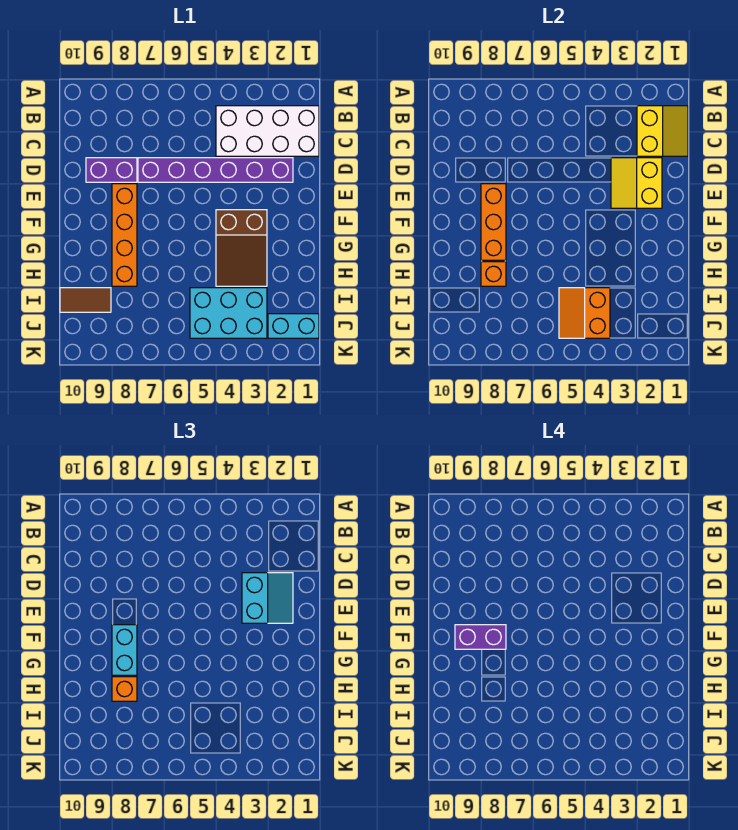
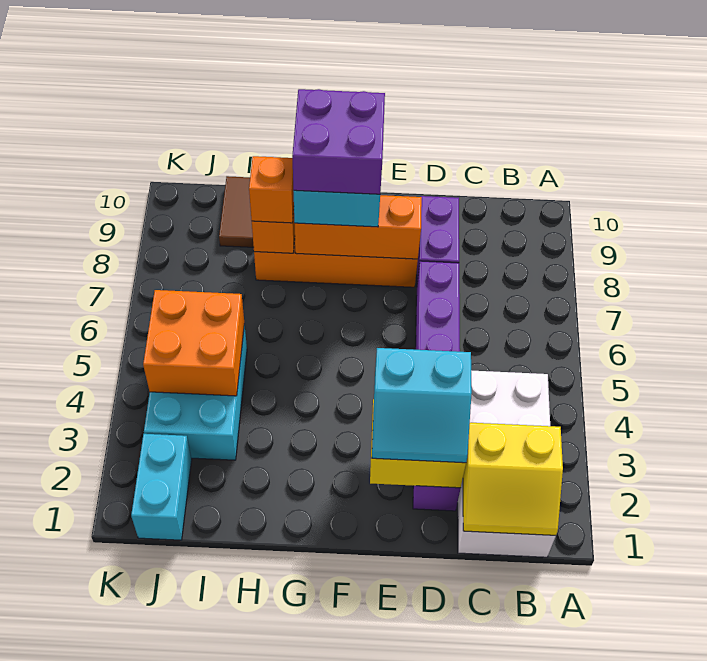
brown slope F3:H4 level 1 top F -> none
purple brick F8:F9 level 4 -> purple brick F8:G9 level 4
orange slope I4:J5 level 2 top 4 -> orange brick I4:J5 level 2

